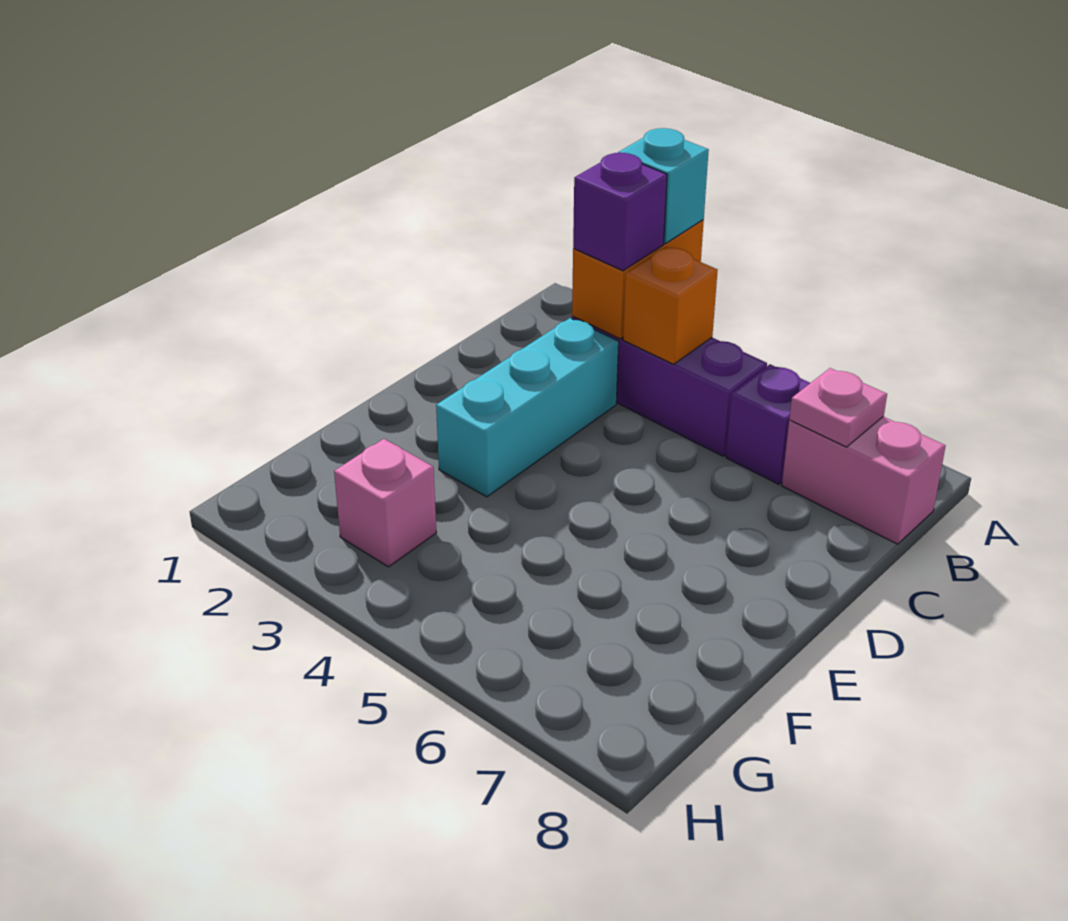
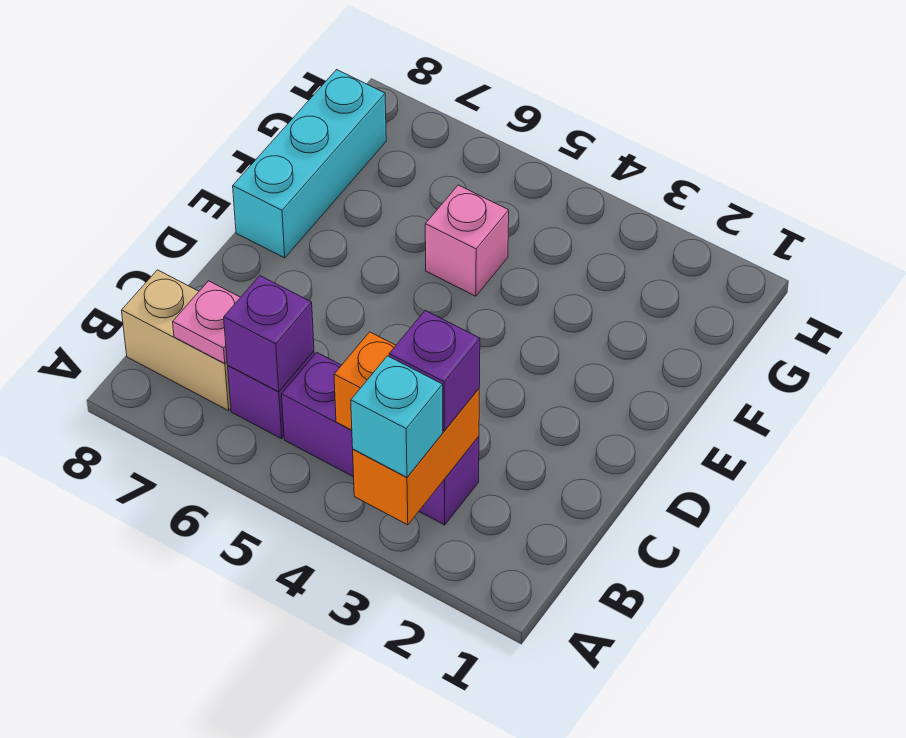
none -> purple brick B6 level 2
pink brick B7:B8 level 1 -> tan brick B7:B8 level 1
cyan brick C3:E3 level 1 -> cyan brick E8:G8 level 1
pink brick G3 level 1 -> pink brick F5 level 1

